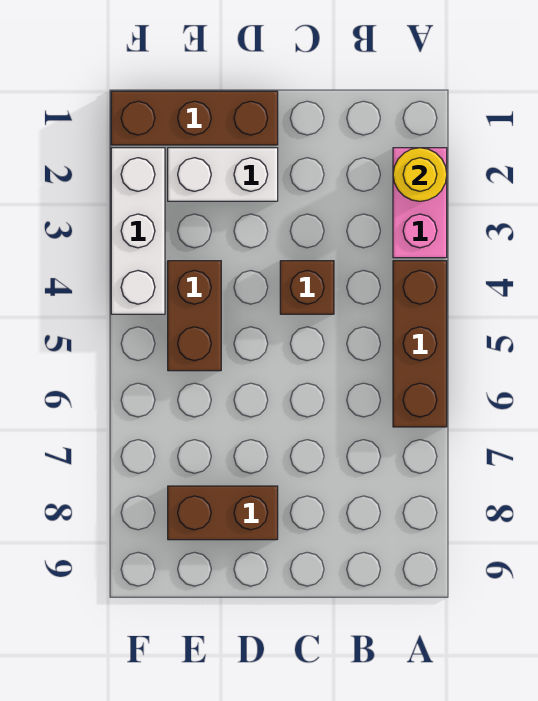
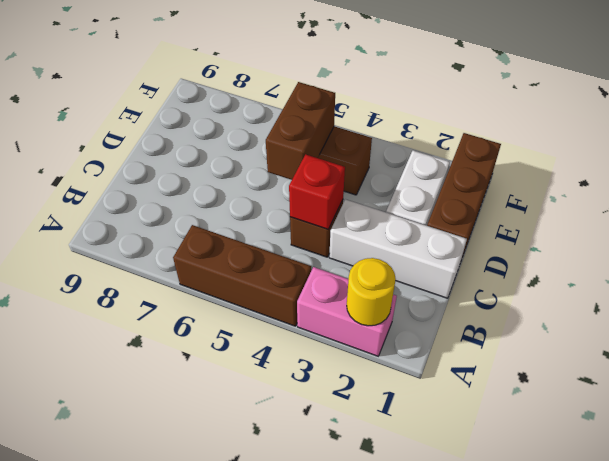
none -> red brick C4 level 2
brown brick D8:E8 level 1 -> brown brick D5:E5 level 2
white brick F2:F4 level 1 -> white brick C1:C3 level 1

